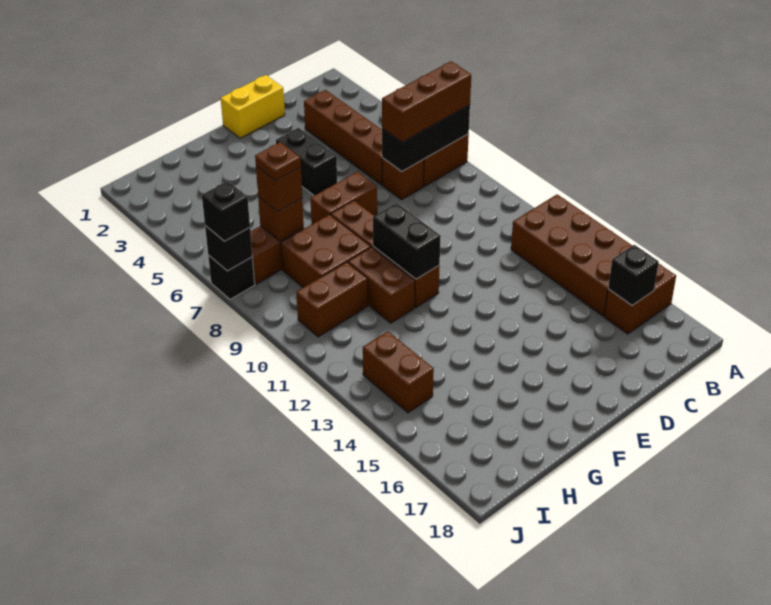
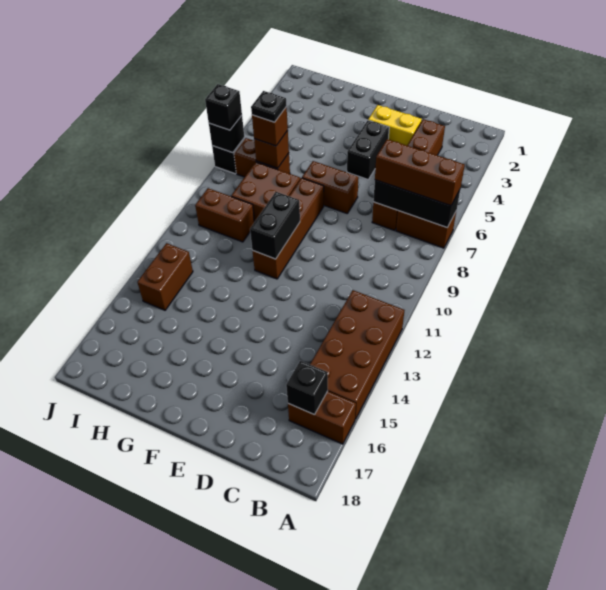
yellow brick D1:E1 level 1 -> yellow brick D3:E3 level 1
brown brick G10:G11 level 1 -> none
brown plate H7 level 4 -> black plate H7 level 4

